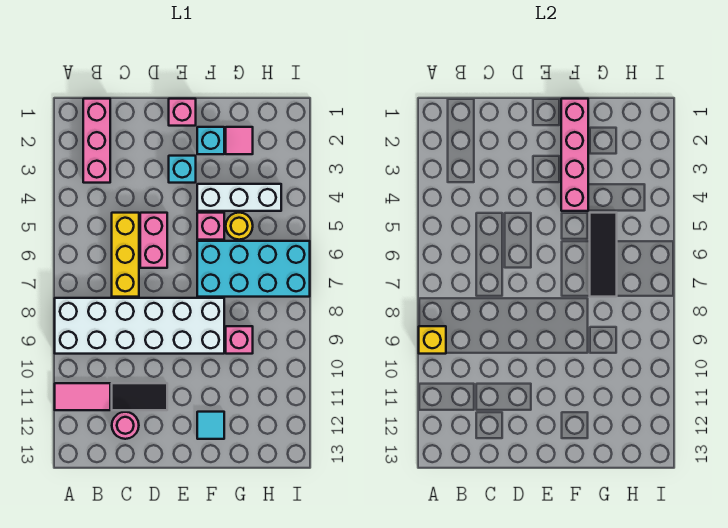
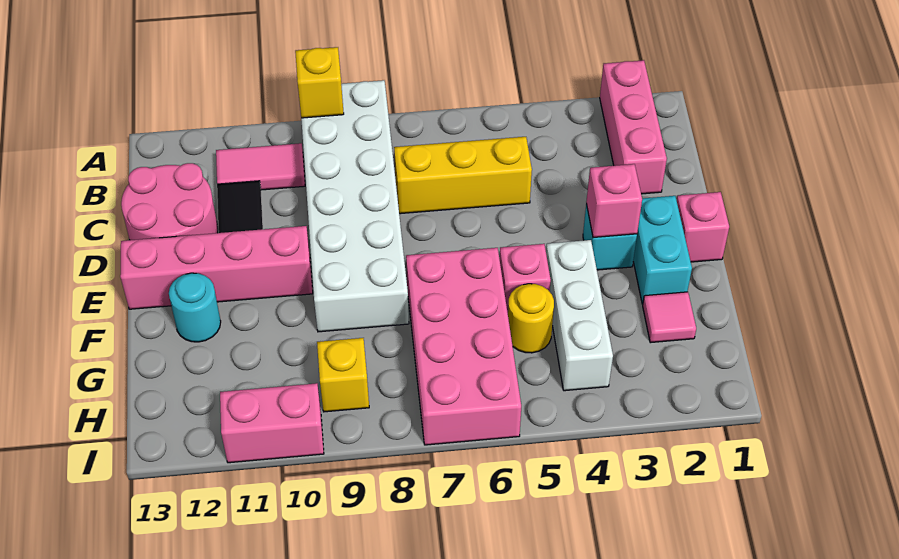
pink tile A11:B11 level 1 -> pink tile B10:B11 level 1
pink brick B1:B3 level 1 -> pink brick A2:C2 level 1
pink round brick C12 level 1 -> pink round brick C12:D13 level 1
pink brick D5:D6 level 1 -> pink brick I10:I11 level 1
pink brick F1:F4 level 2 -> pink brick E10:E13 level 1
cyan brick F2 level 1 -> cyan brick E2:F2 level 1
cyan brick F6:I7 level 1 -> pink brick F6:I7 level 1
cyan tile F12 level 1 -> cyan round brick F12 level 1
black tile G5:G7 level 2 -> none
pink brick G9 level 1 -> pink brick E3 level 2
none -> yellow brick H9 level 1

